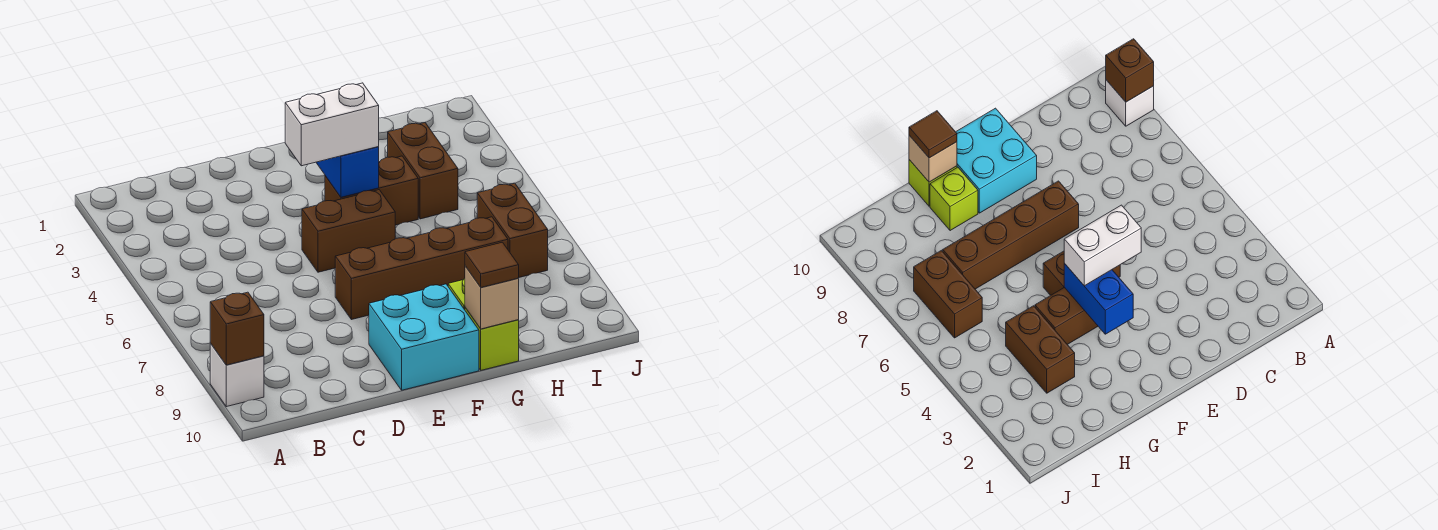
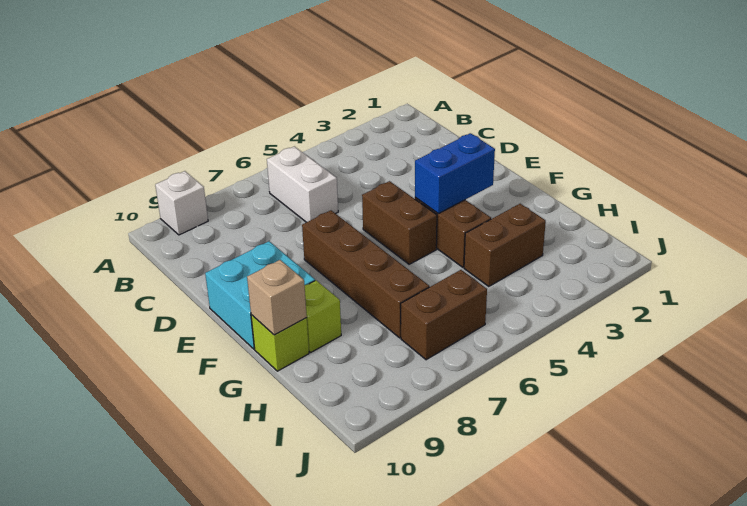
brown brick A9 level 2 -> none
white brick E4:F4 level 3 -> white brick B6:C6 level 1
brown tile G10 level 3 -> none

